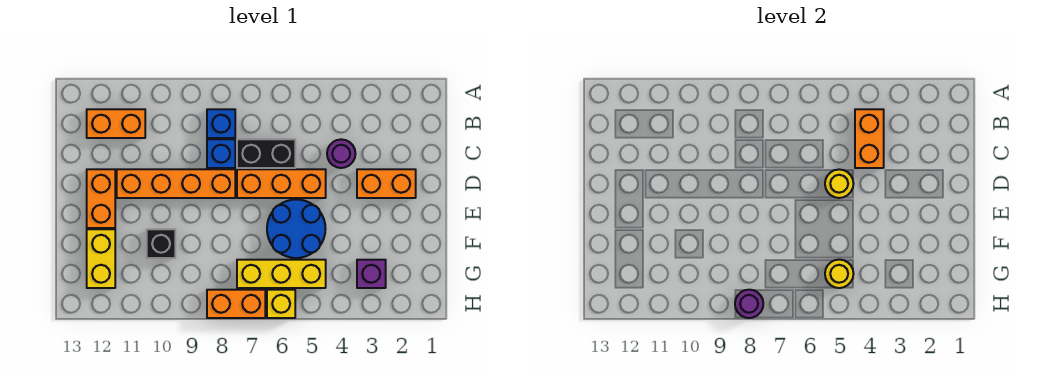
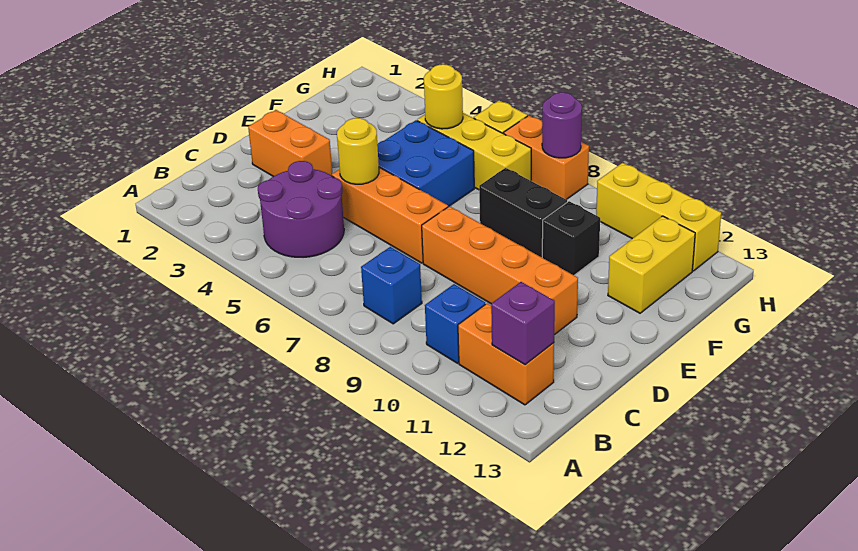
orange brick B4:C4 level 2 -> none
purple round brick C4 level 1 -> purple round brick B4:C5 level 1
black brick C6:C7 level 1 -> black brick F8:F9 level 1
blue brick C8 level 1 -> blue brick B10 level 1
orange brick D12:E12 level 1 -> none
blue round brick E5:F6 level 1 -> blue brick E5:F6 level 1
purple brick G3 level 1 -> purple brick B12 level 2
none -> yellow brick H10:H12 level 1

